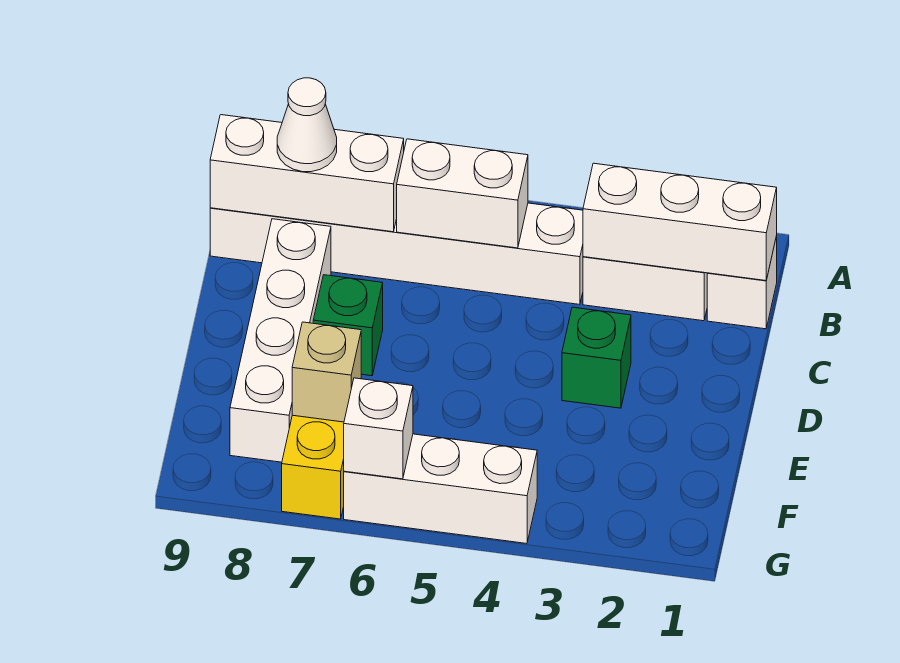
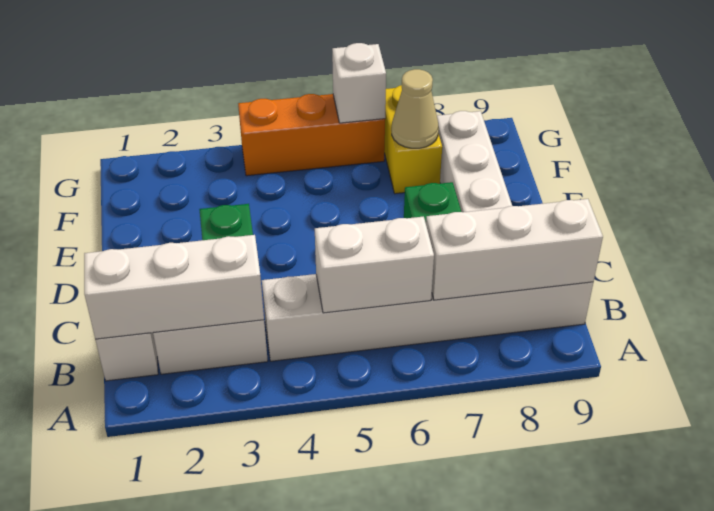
white cone B8 level 3 -> none
tan brick F7 level 2 -> tan cone F7 level 2
white brick G4:G6 level 1 -> orange brick G4:G6 level 1

